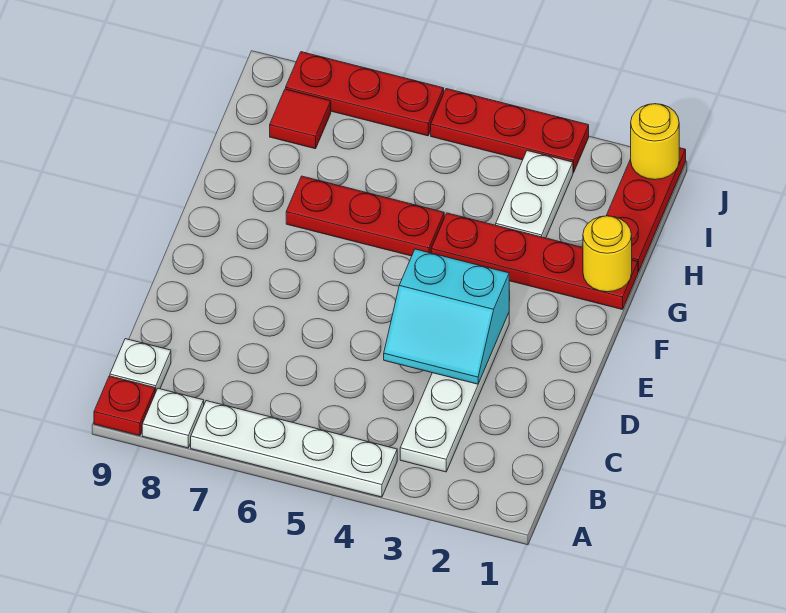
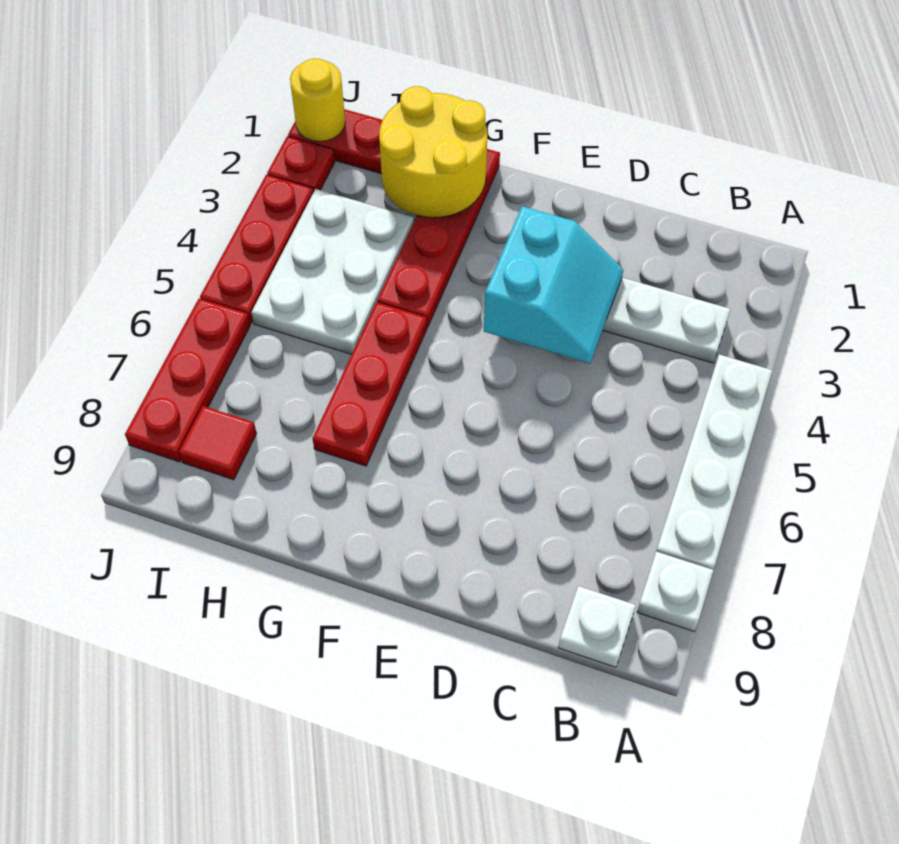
red plate A9 level 1 -> red plate J2 level 1
yellow round brick G1 level 2 -> yellow round brick G1:H2 level 2
white plate H3:I3 level 1 -> white plate H3:I5 level 1

